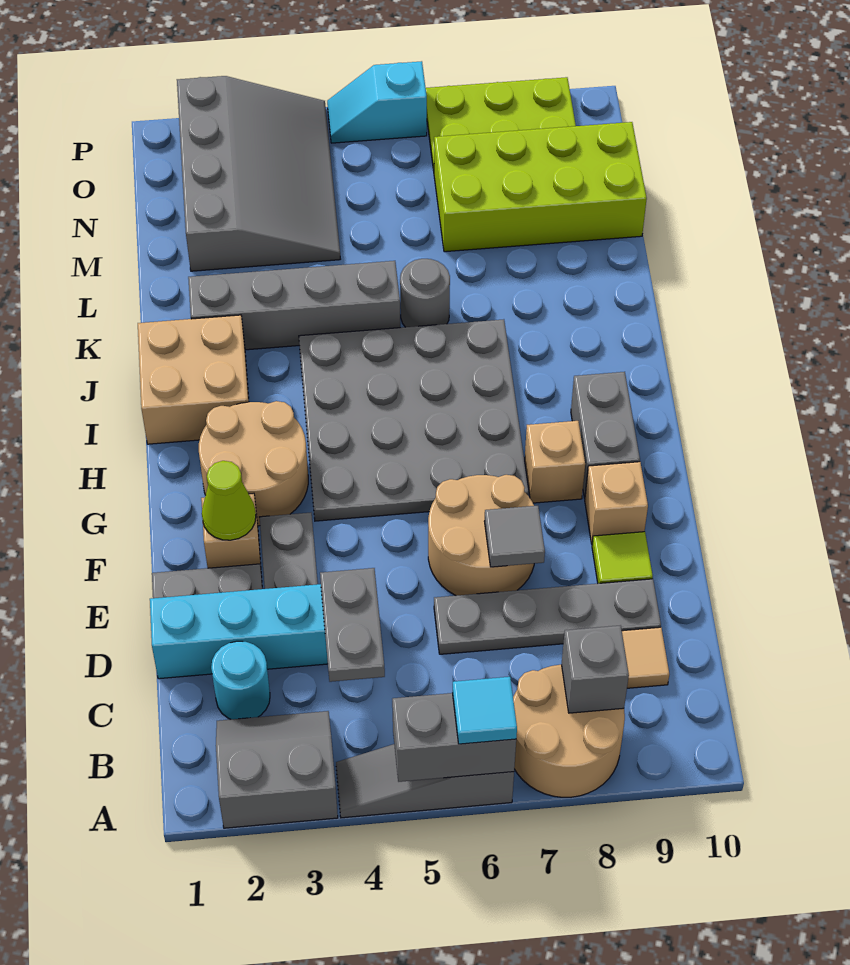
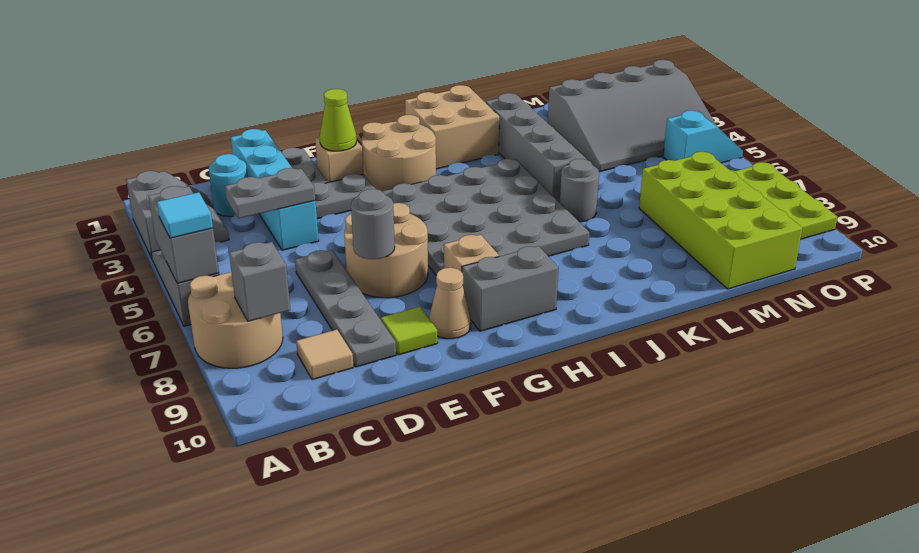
grey tile E7 level 2 -> grey round brick E7 level 2
tan brick F9 level 1 -> tan cone F9 level 1
cyan slope P5:P6 level 1 top 6 -> cyan slope O5:P5 level 1 top O

